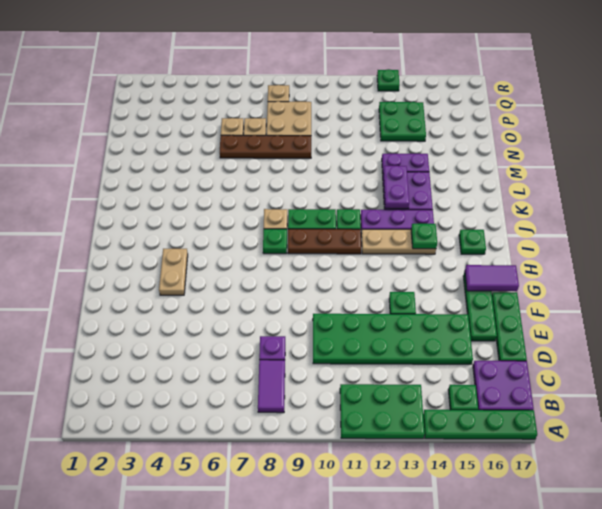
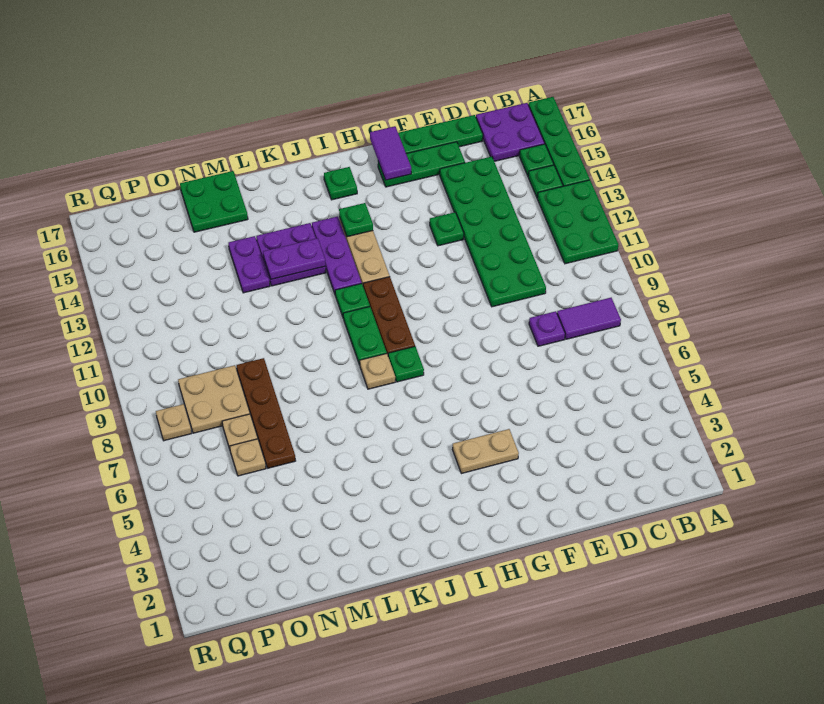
green plate O13:P14 level 1 -> green plate M16:N17 level 1
green plate R13 level 1 -> green plate B14 level 1

